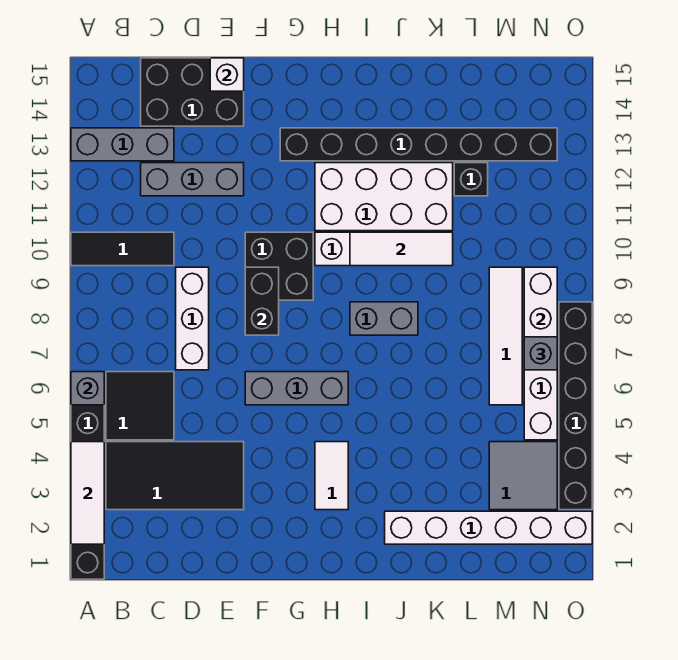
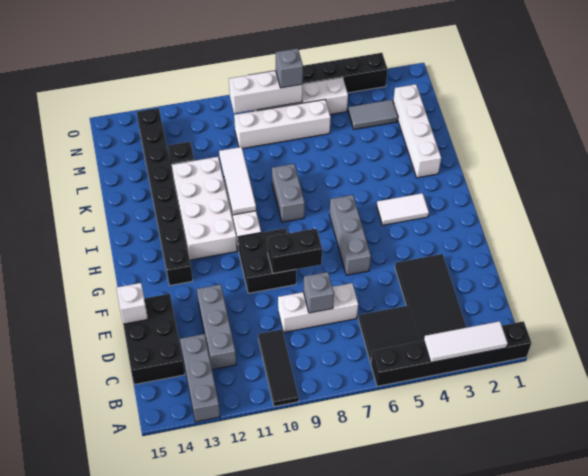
grey brick A6 level 2 -> grey brick D8 level 2
white brick J2:O2 level 1 -> white brick J2:M2 level 1
grey tile M3:N4 level 1 -> grey tile M3:M4 level 1
white tile M6:M9 level 1 -> white brick M6:M9 level 1

